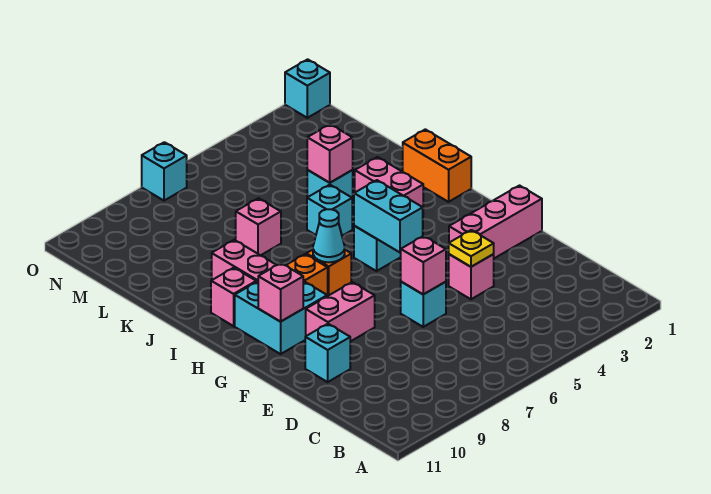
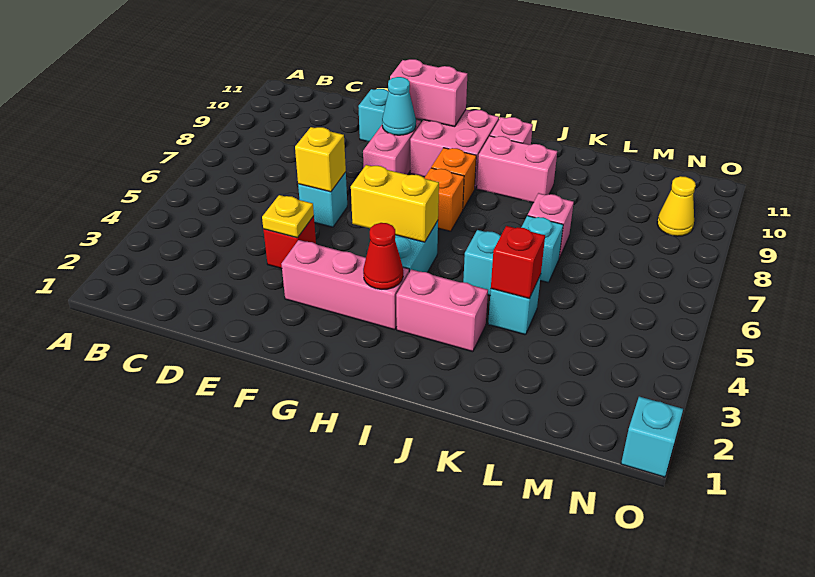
pink brick E4 level 1 -> red brick E4 level 1
pink brick E6 level 2 -> yellow brick E6 level 2
pink brick F1:F3 level 1 -> pink brick F3:H3 level 1
cyan brick G5:H5 level 2 -> yellow brick G5:H5 level 2
cyan brick G9:H10 level 1 -> pink brick G9:H10 level 1
pink brick G10 level 2 -> pink brick F10:G10 level 2
none -> red cone H3 level 2
cyan cone H7 level 2 -> cyan cone F9 level 2
orange brick I1:J1 level 1 -> none
pink brick K4 level 2 -> red brick K4 level 2
none -> yellow cone N9 level 1
cyan brick O7 level 1 -> cyan brick K6 level 1

